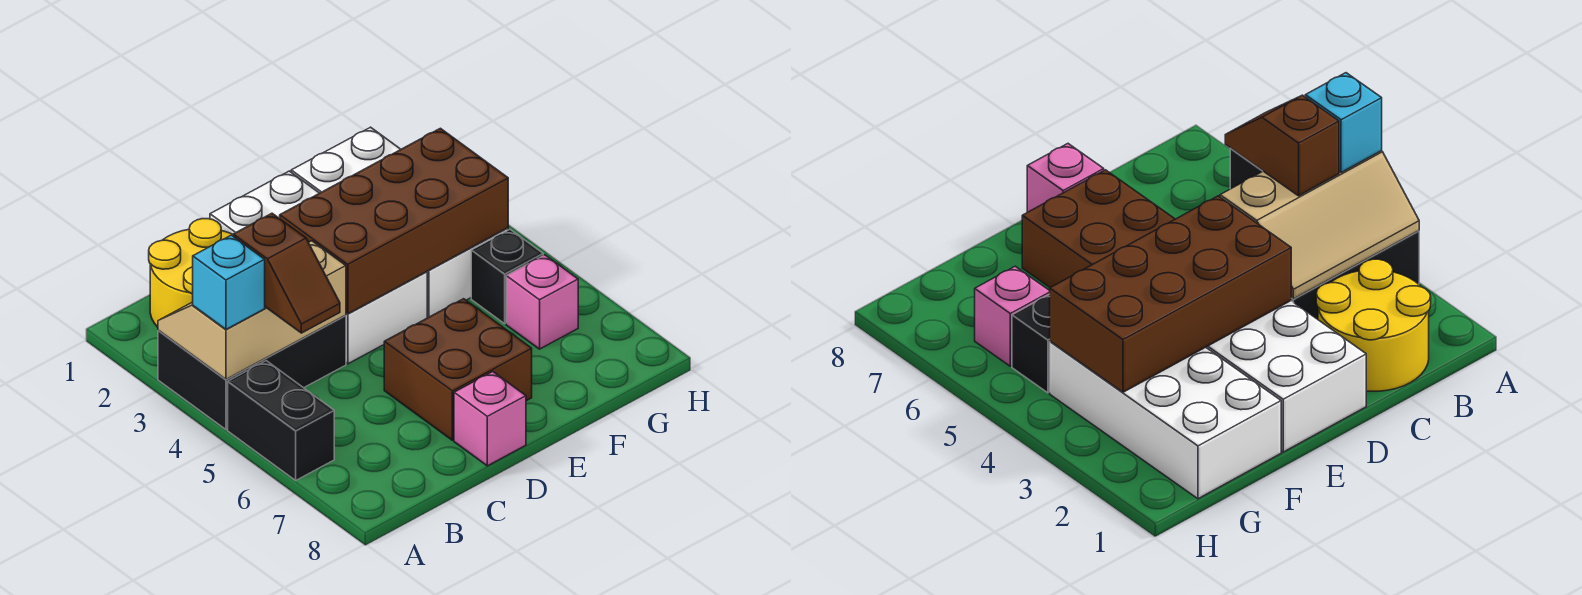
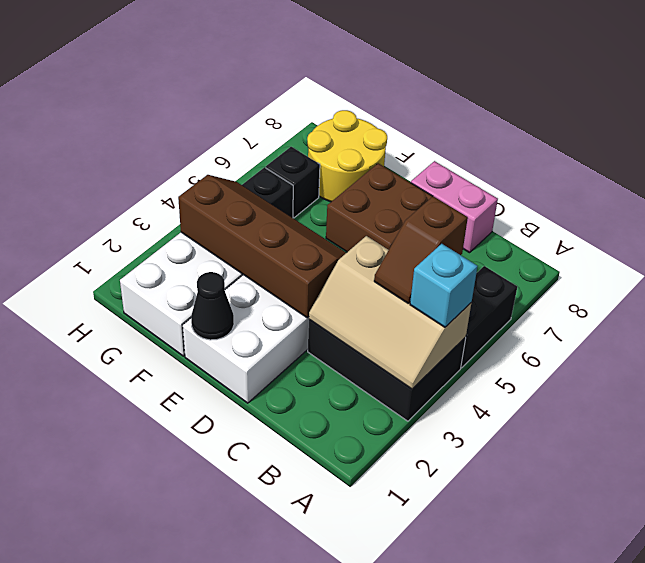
yellow round brick B1:C2 level 1 -> yellow round brick F7:G8 level 1
brown slope B4:B5 level 3 top 4 -> brown slope B4:B5 level 3 top 5
brown brick D3:G4 level 2 -> brown slope D3:G4 level 2 top 3
pink brick D8 level 1 -> pink brick C8:D8 level 1
none -> black cone E1 level 2
pink brick G6 level 1 -> black brick G6 level 1

